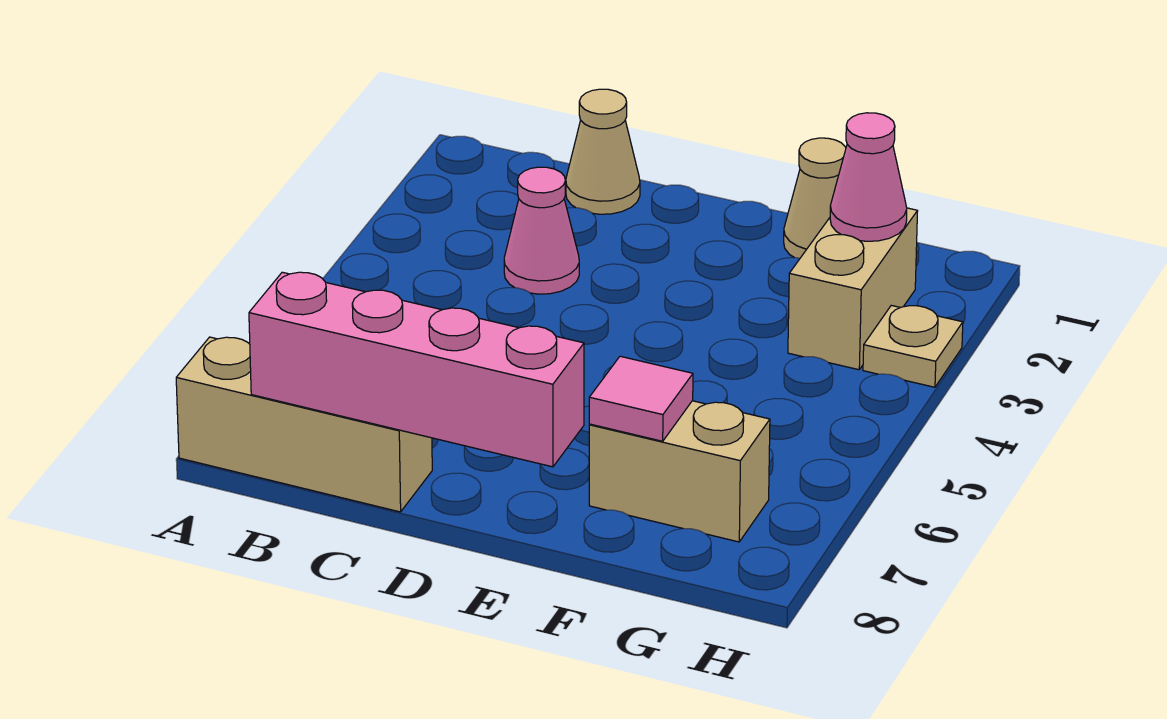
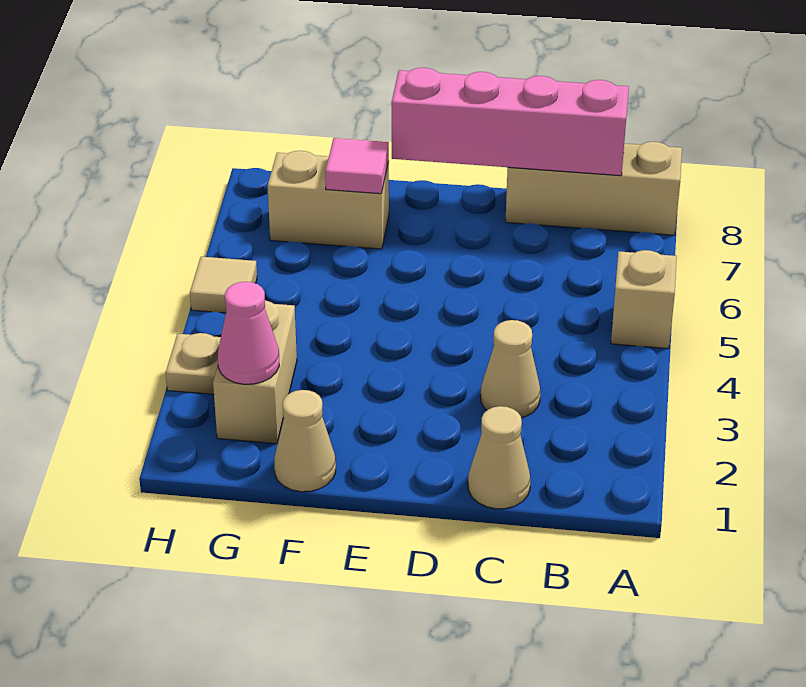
none -> tan brick A5 level 1
pink cone C3 level 1 -> tan cone C3 level 1
none -> tan tile H5 level 1

